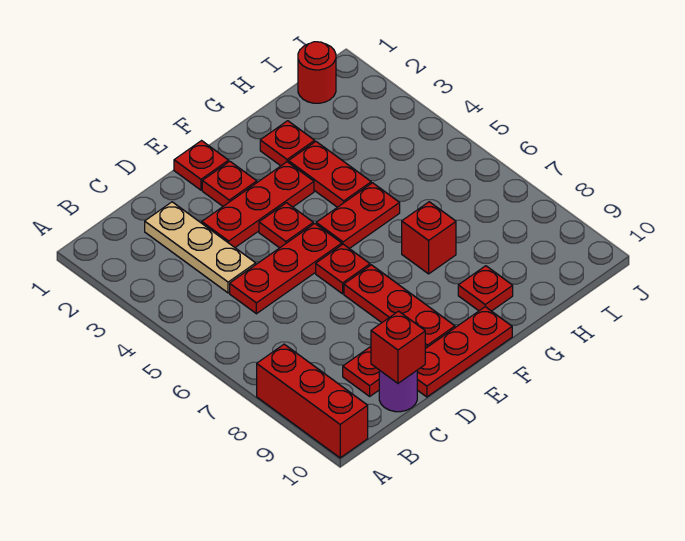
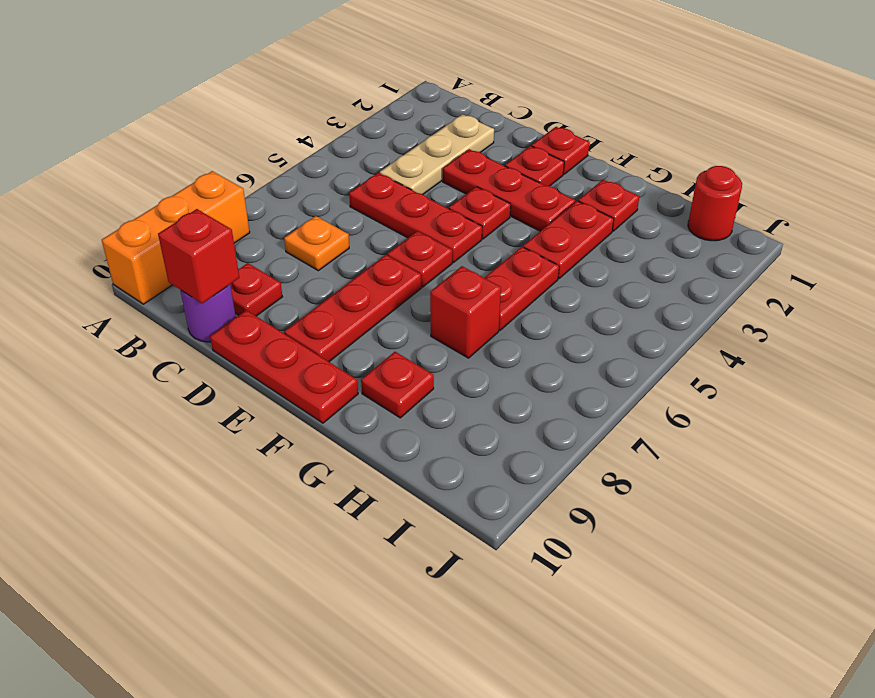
red brick A8:A10 level 1 -> orange brick A8:A10 level 1
none -> orange plate C7 level 1
red plate F5:G5 level 1 -> red plate G5:G6 level 1

